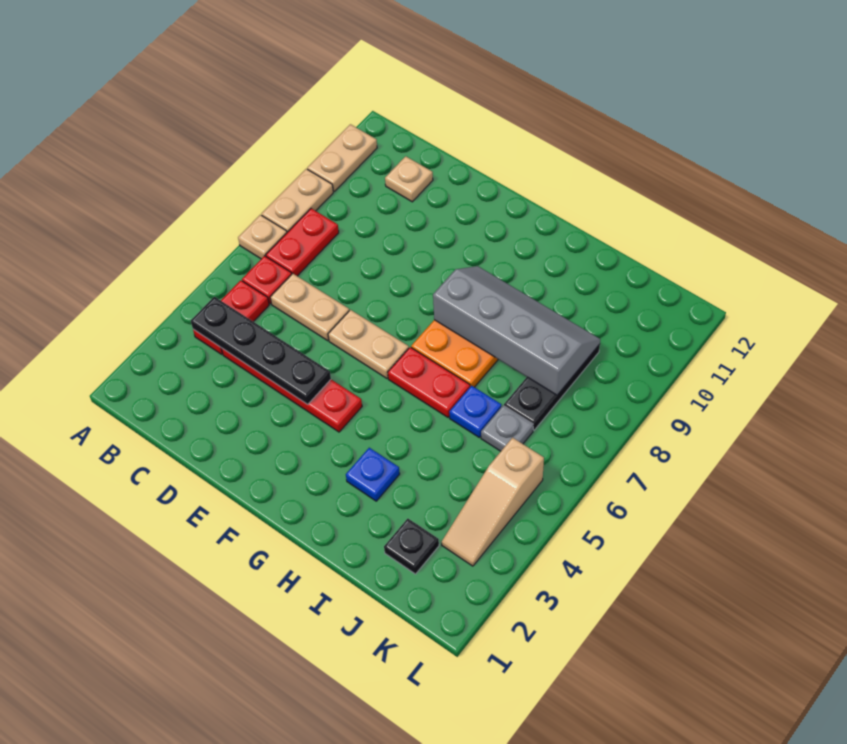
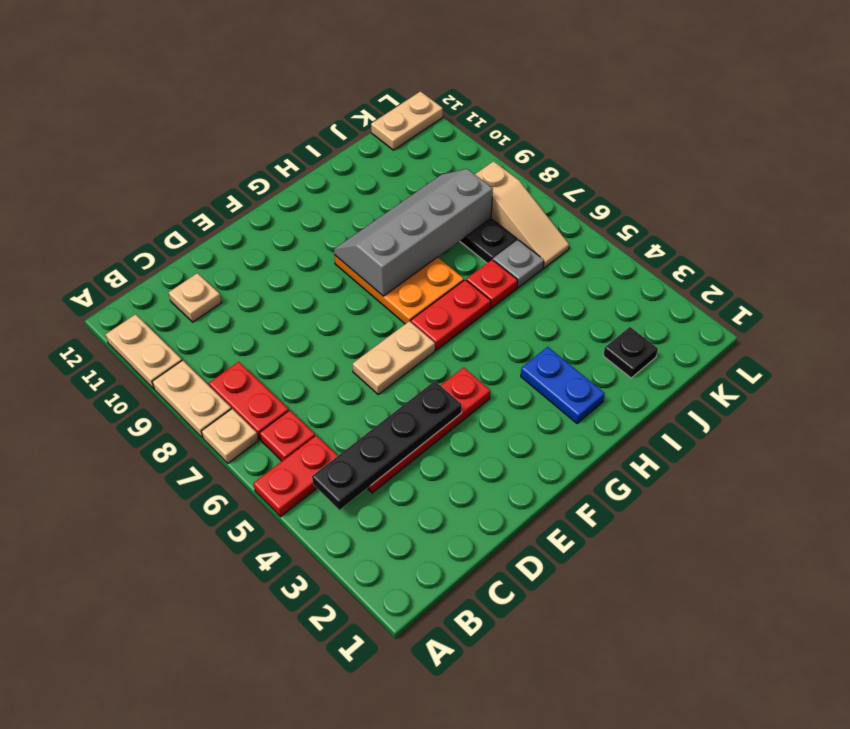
red plate B4:B5 level 1 -> red plate A5:B5 level 1
tan plate C6:D6 level 1 -> tan plate K12:L12 level 1
blue plate H3 level 1 -> blue plate H2:H3 level 1
blue plate I6 level 1 -> red plate I6 level 1
tan slope K3:K5 level 1 top 5 -> tan slope K6:K8 level 1 top 8

